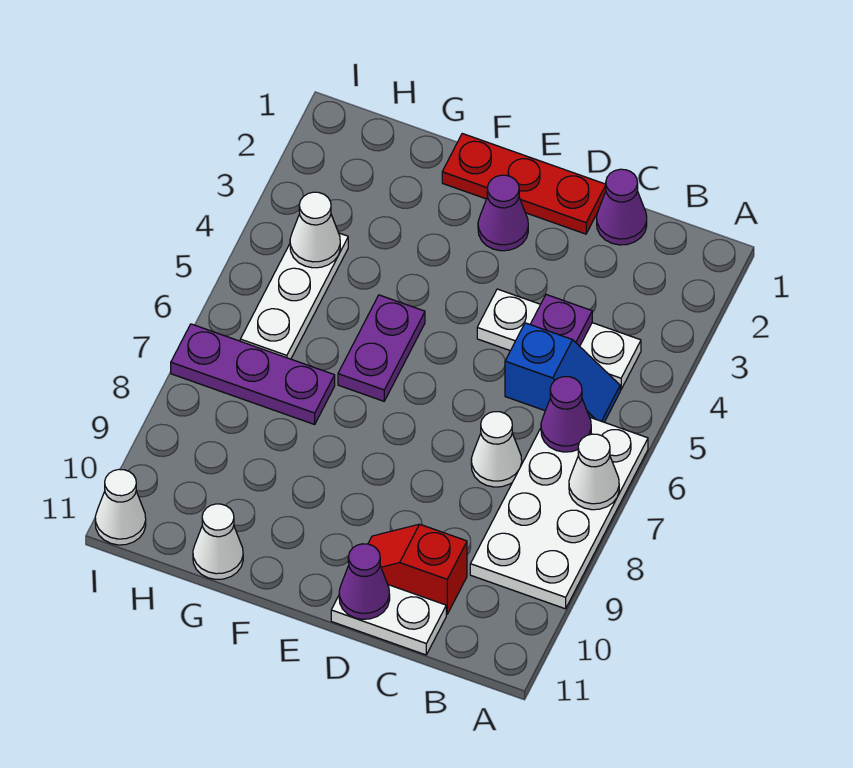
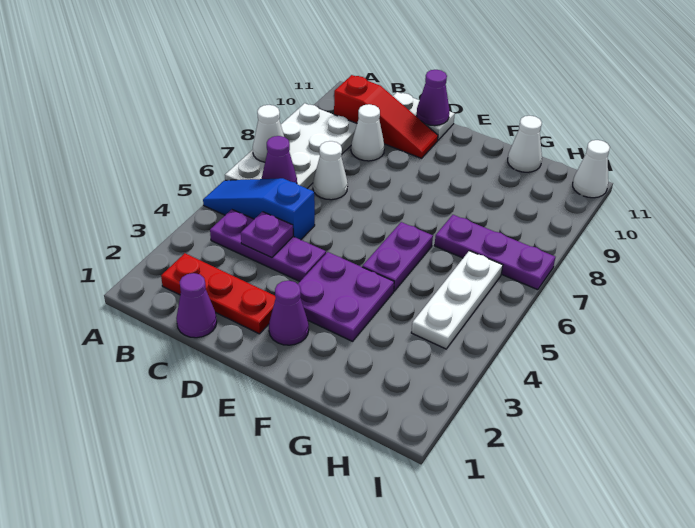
white plate B4:D4 level 1 -> purple plate B4:D4 level 1
blue slope B5:C5 level 1 top C -> blue slope A5:C5 level 1 top C
red slope C10:D10 level 1 top C -> red slope B10:D10 level 1 top B
red plate D1:F1 level 1 -> red plate B2:D2 level 1
none -> purple plate E3:F4 level 1
white cone H4 level 2 -> white cone C9 level 1

